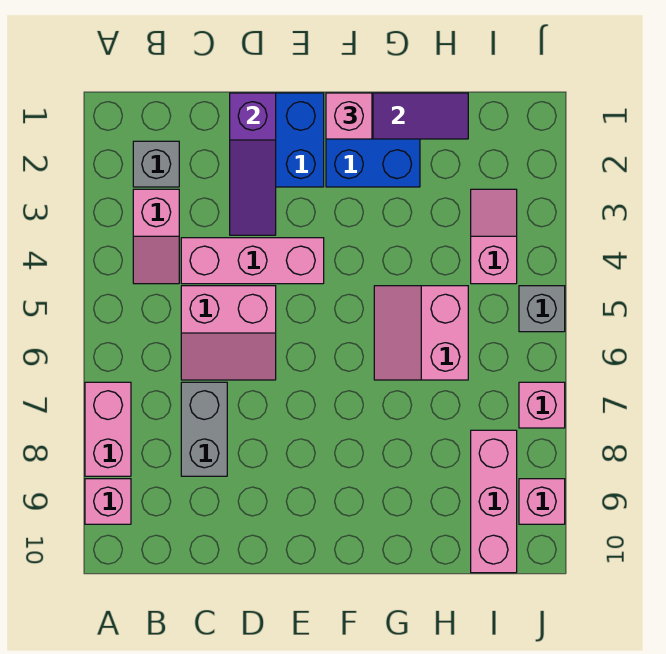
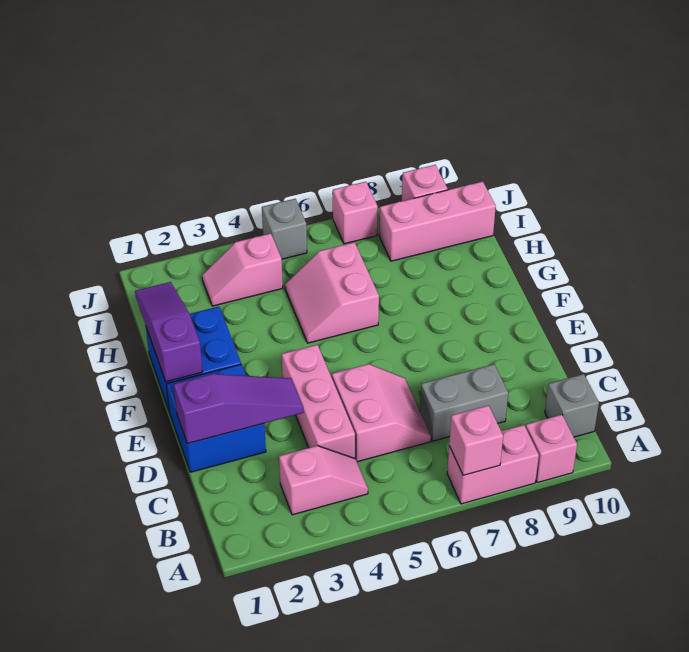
grey brick B2 level 1 -> grey brick B10 level 1
pink brick F1 level 3 -> pink brick A7 level 2
pink slope G5:H6 level 1 top H -> pink slope G5:H6 level 1 top 6

